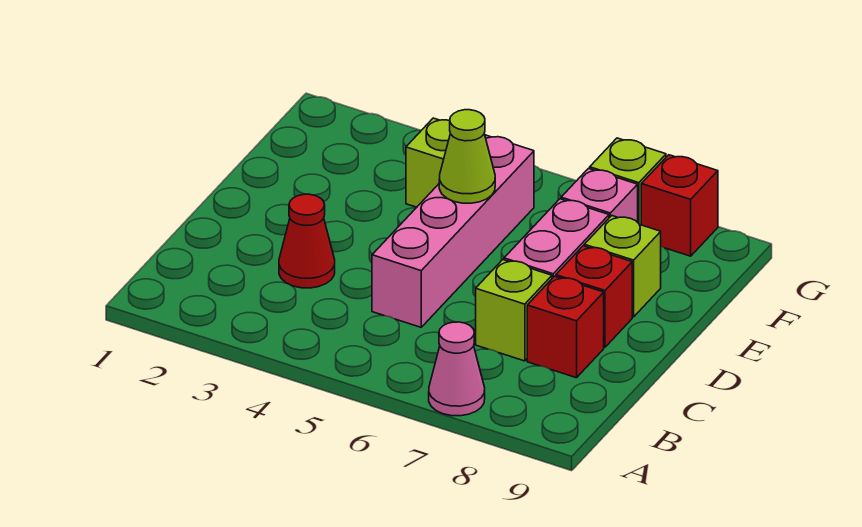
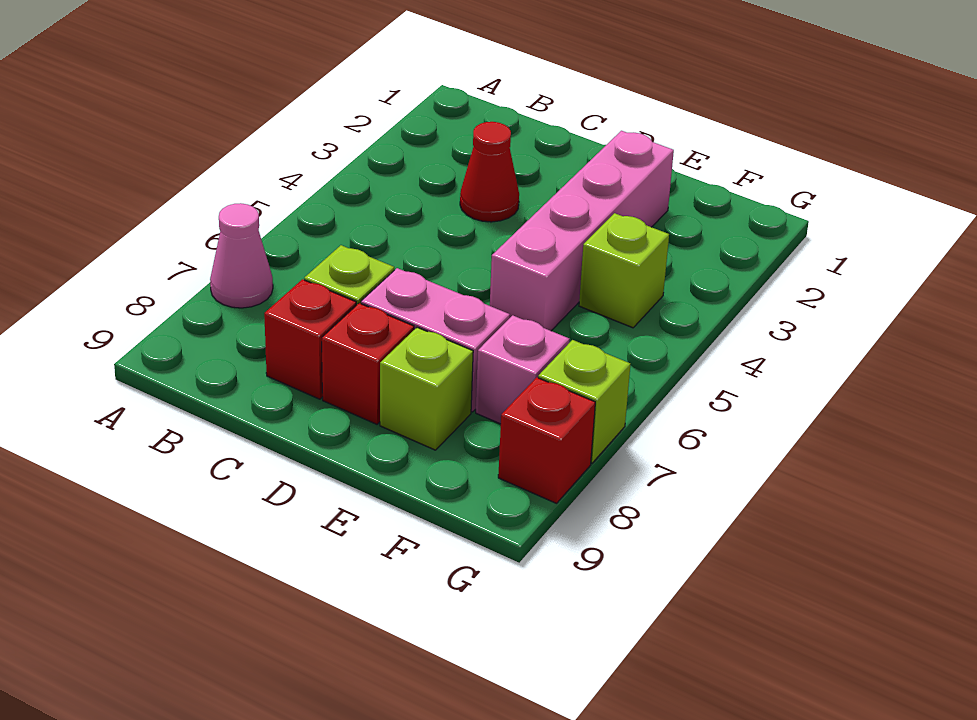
pink brick C5:F5 level 1 -> pink brick E2:E5 level 1
lime cone E5 level 2 -> none

